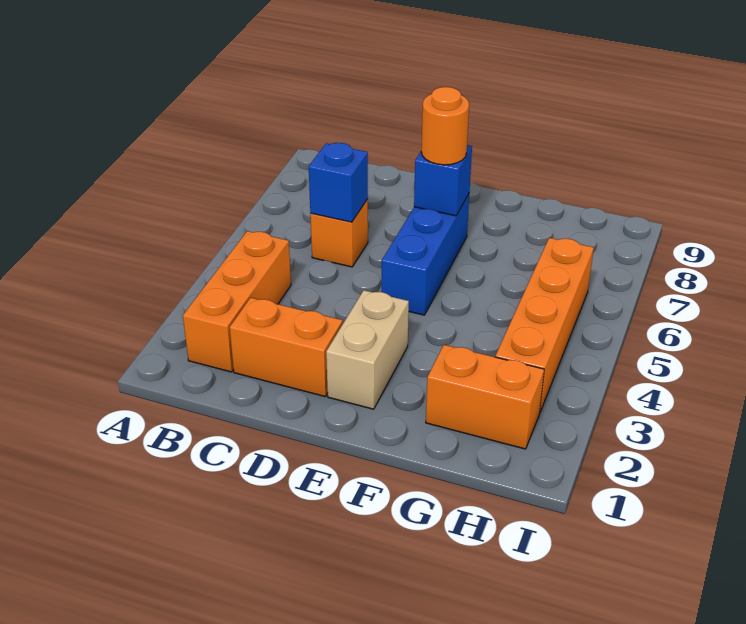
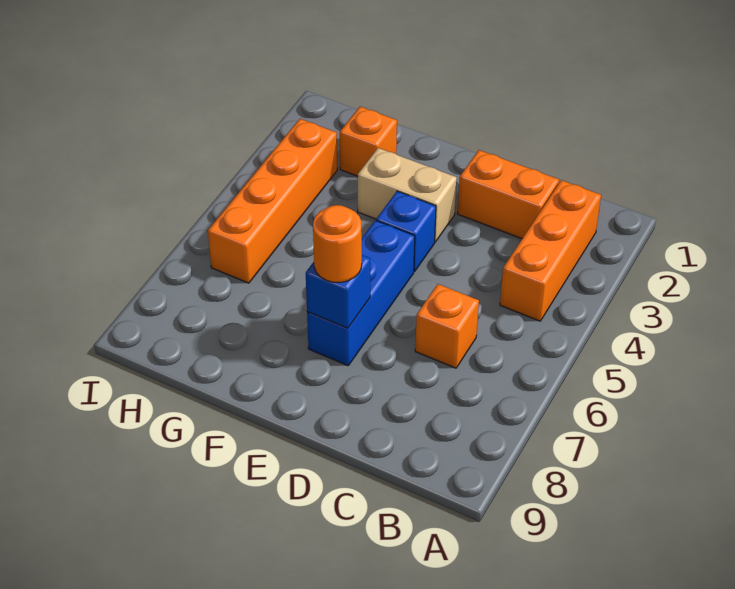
blue brick C6 level 2 -> blue brick E4 level 1
tan brick E2:E3 level 1 -> tan brick E3:F3 level 1
orange brick G2:H2 level 1 -> orange brick G2 level 1

